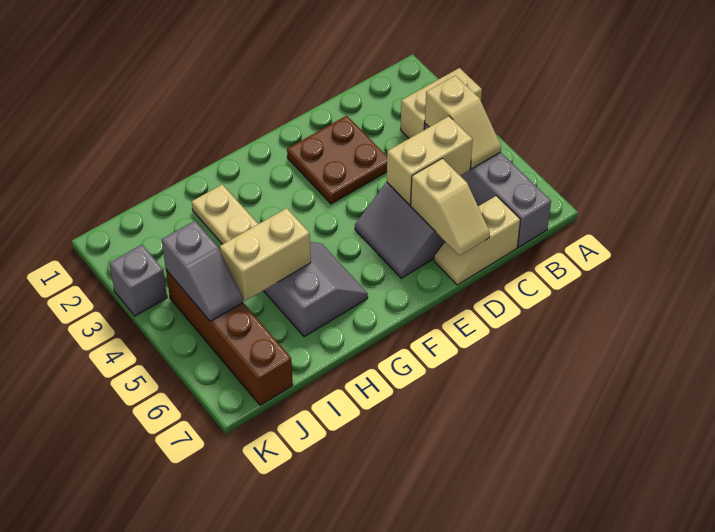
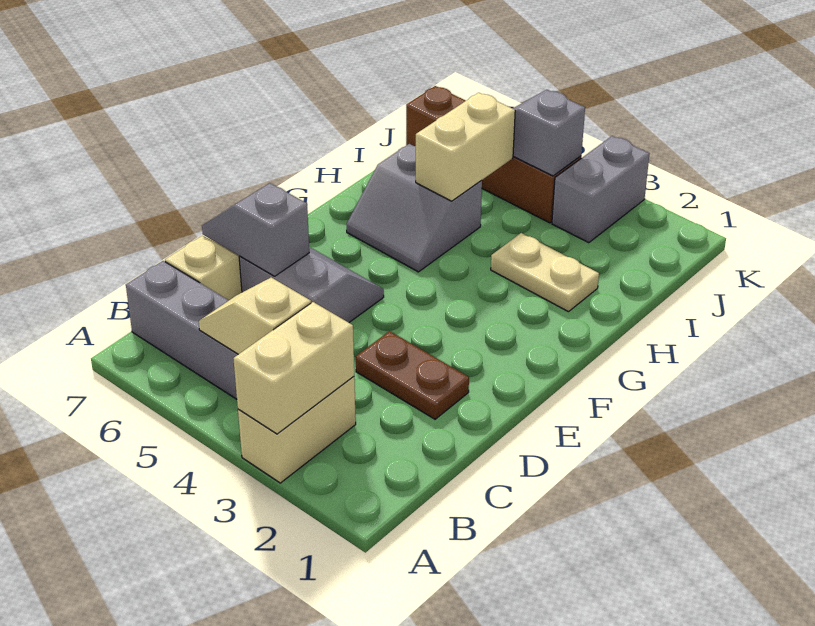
tan brick C5:D5 level 2 -> tan brick A3:B3 level 2
brown plate D2:E3 level 1 -> brown plate D2:D3 level 1
tan slope D6:D7 level 2 top 6 -> grey slope D6:D7 level 2 top 6
grey brick K3 level 1 -> grey brick J3:K3 level 1

